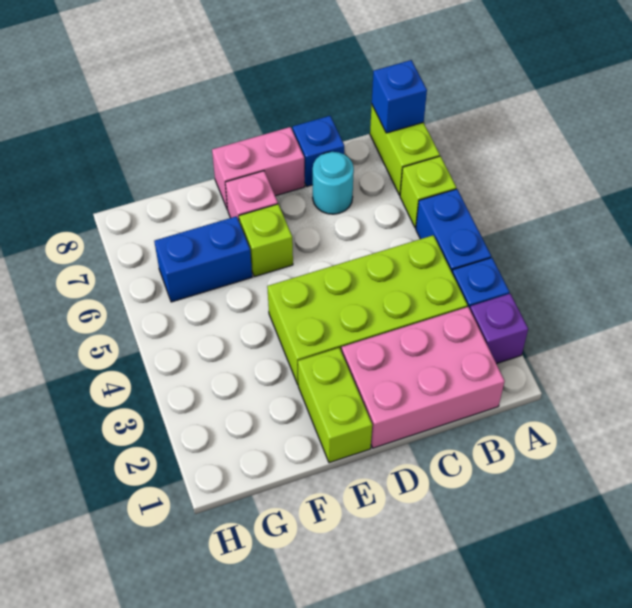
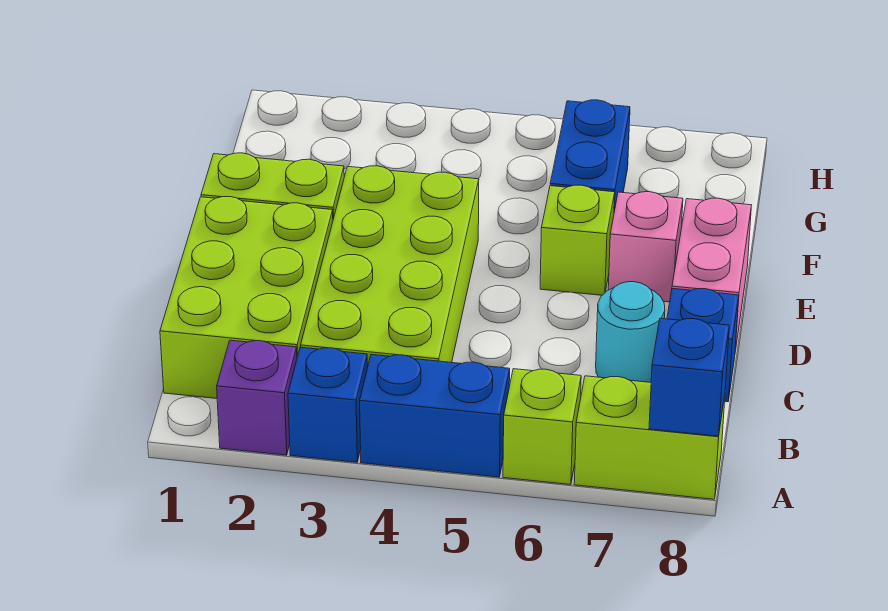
pink brick B1:D2 level 1 -> lime brick B1:D2 level 1

